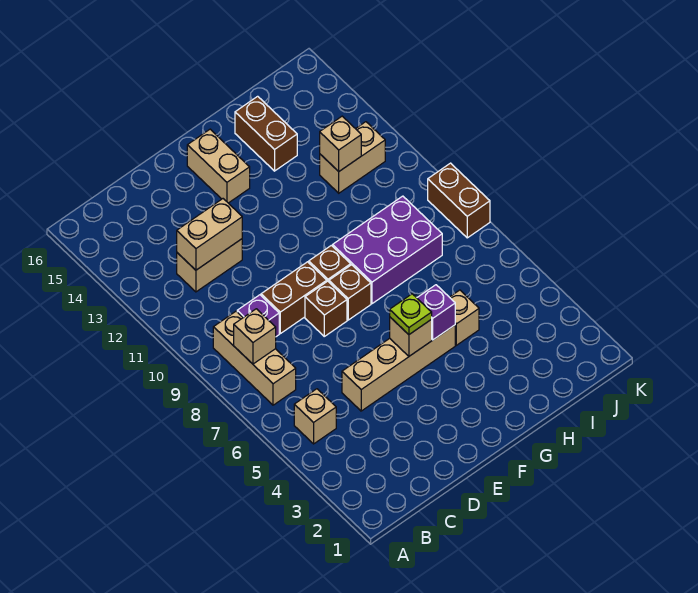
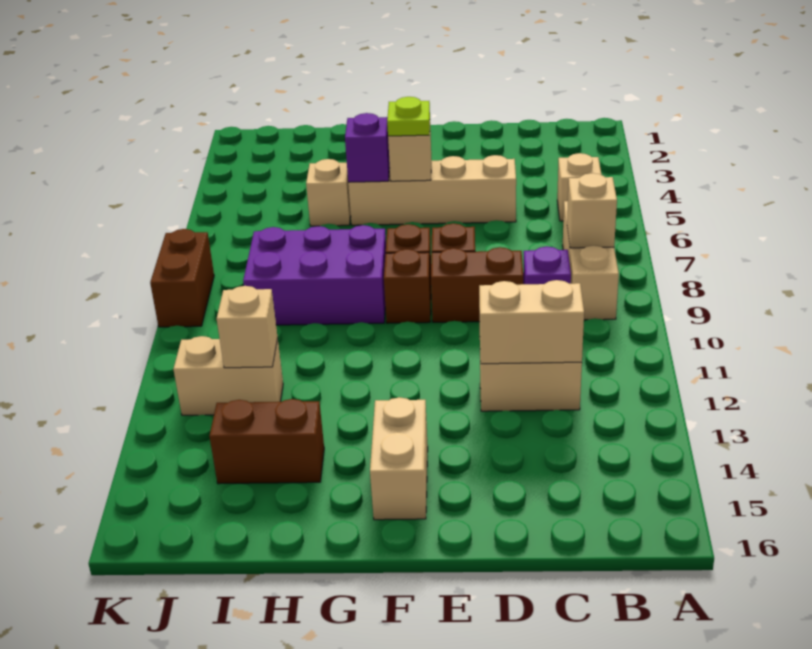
brown brick H14:H15 level 1 -> brown brick H14:I14 level 1

